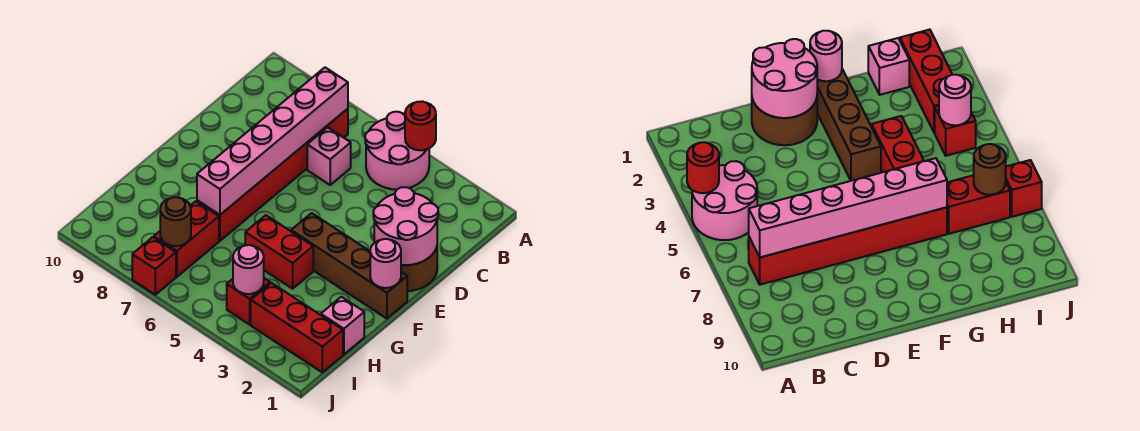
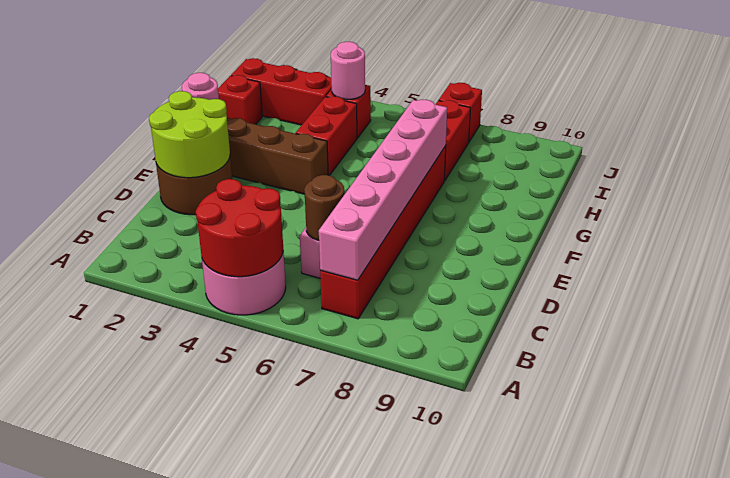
red round brick A4 level 2 -> red round brick A4:B5 level 2
pink round brick D1:E2 level 2 -> lime round brick D1:E2 level 2
red brick G4:G5 level 1 -> red brick G4:H4 level 1
pink brick H1 level 1 -> red brick H1 level 1
brown round brick I7 level 2 -> brown round brick C6 level 2

